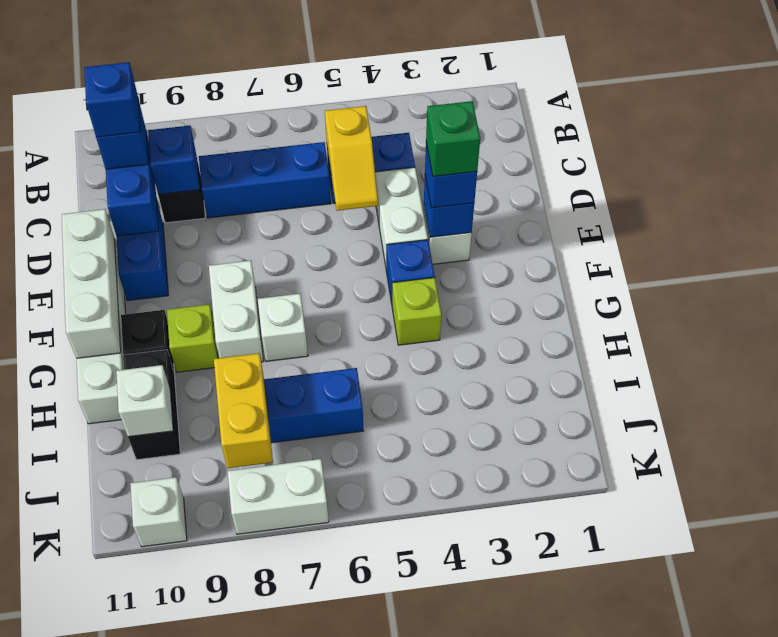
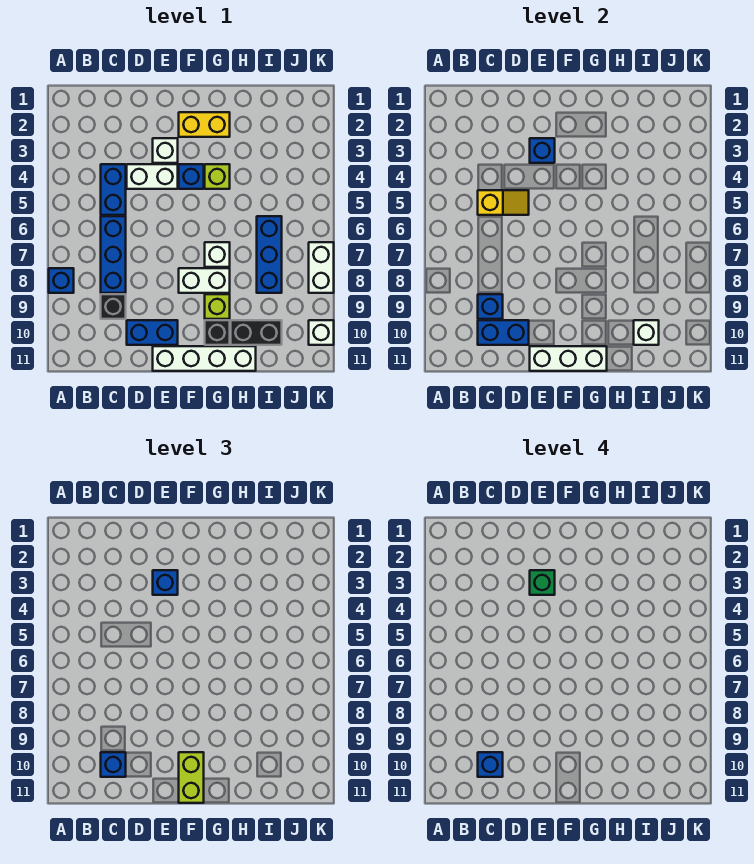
none -> blue brick A8 level 1
none -> lime brick F10:F11 level 3
yellow brick I8:J8 level 2 -> yellow brick F2:G2 level 1

